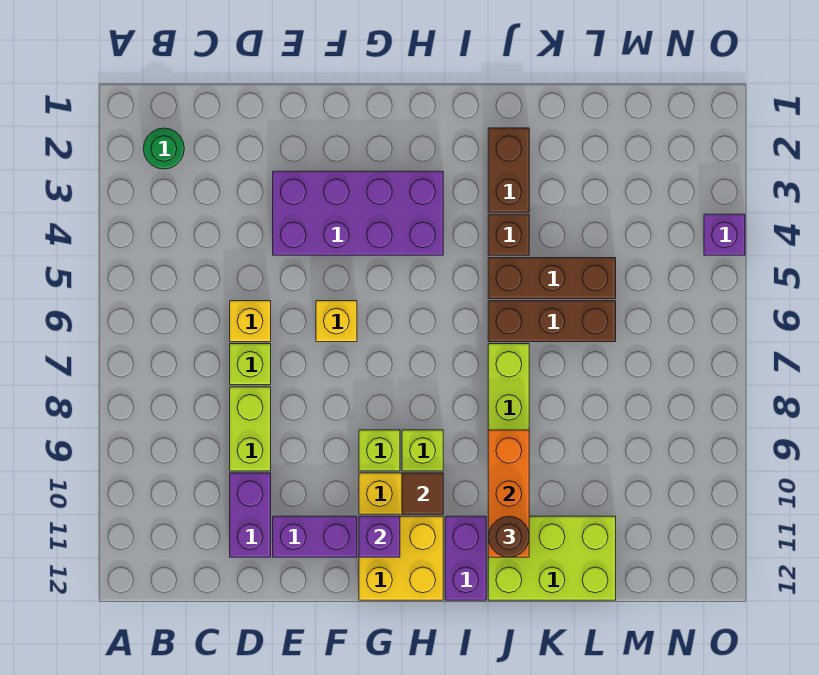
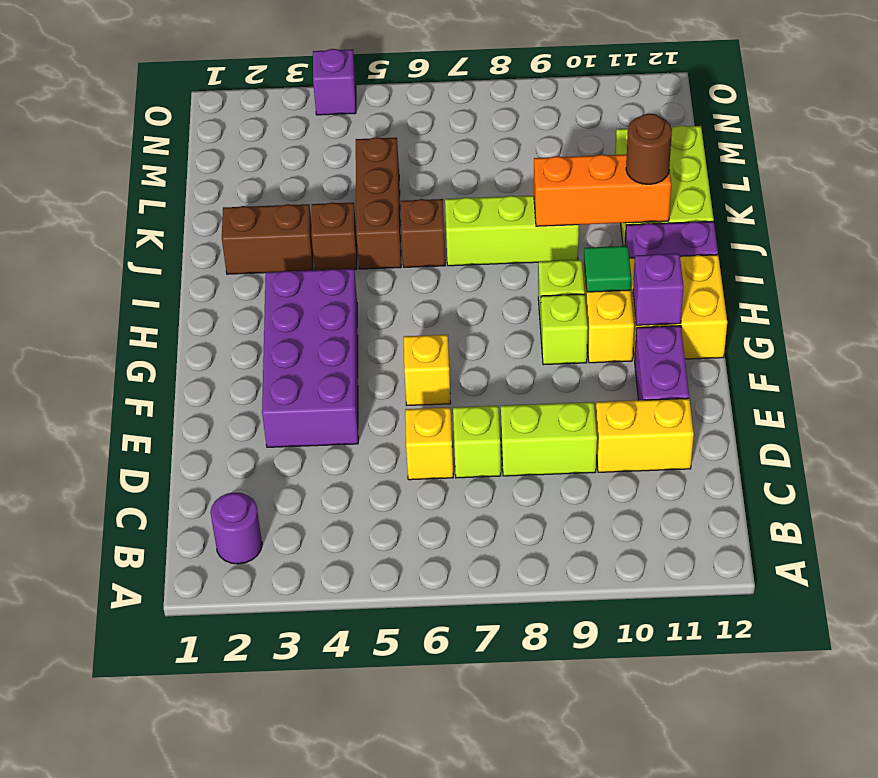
green round brick B2 level 1 -> purple round brick B2 level 1
purple brick D10:D11 level 1 -> yellow brick D10:D11 level 1
brown tile H10 level 2 -> green tile H10 level 2
brown brick J6:L6 level 1 -> brown brick J6 level 1

